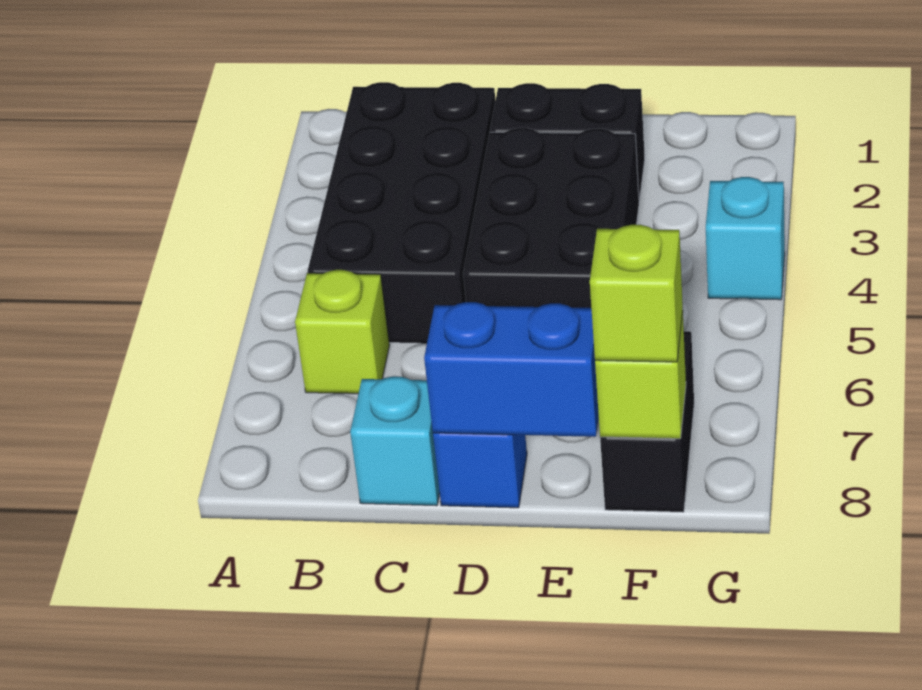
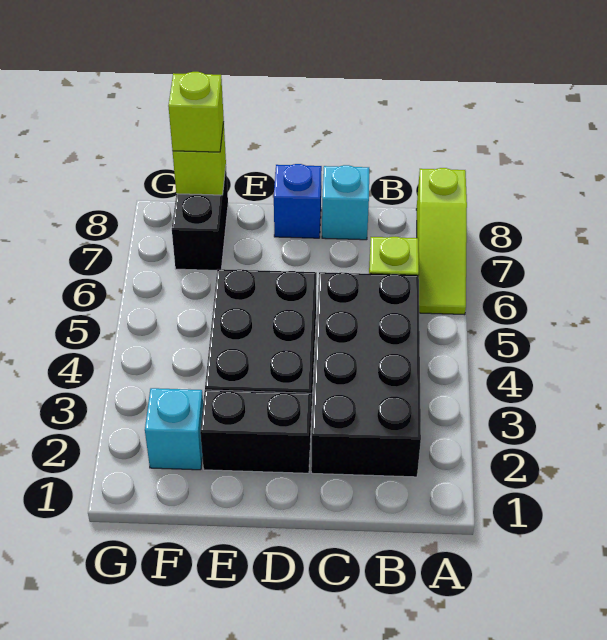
none -> lime slope A6:A8 level 1 top 8
blue brick D8:E8 level 2 -> none
cyan brick G4 level 1 -> cyan brick F2 level 1

